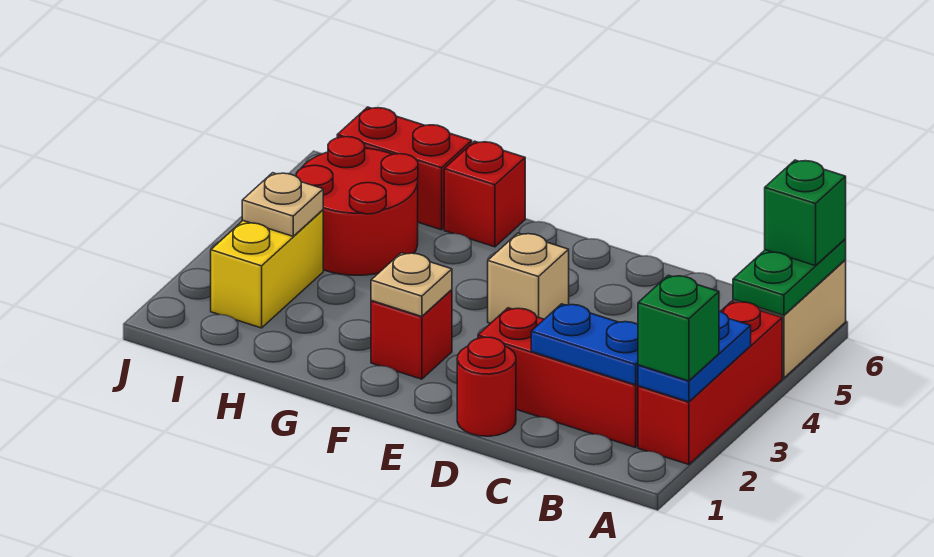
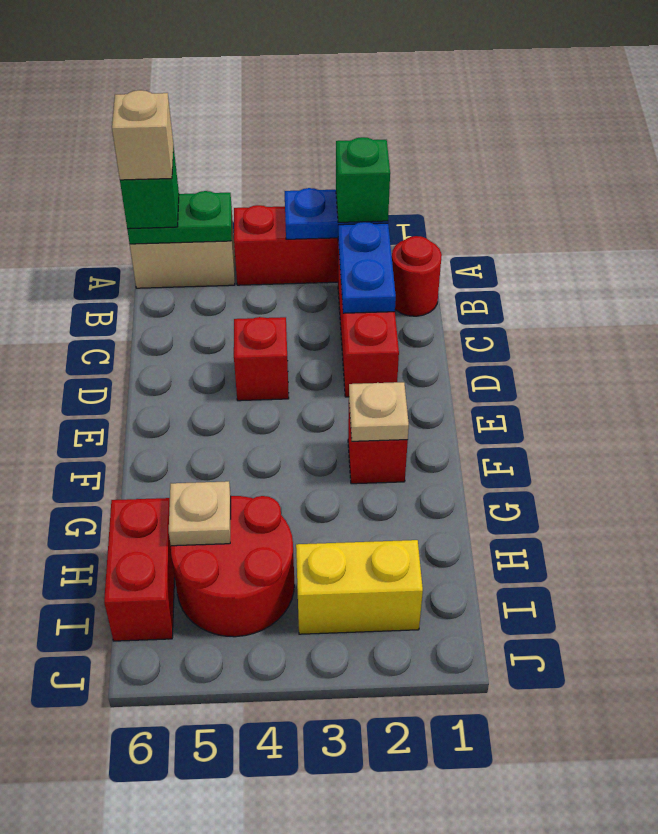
red round brick D1 level 1 -> red round brick B1 level 1
tan brick E4 level 1 -> tan brick A6 level 4
red brick G6 level 1 -> red brick D4 level 1
tan plate I3 level 2 -> tan plate H5 level 2

